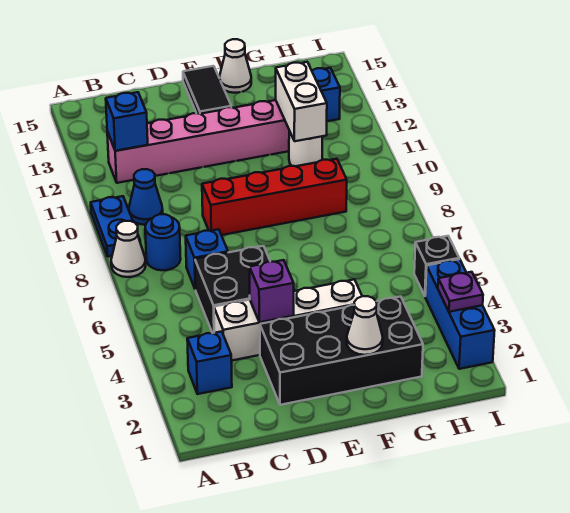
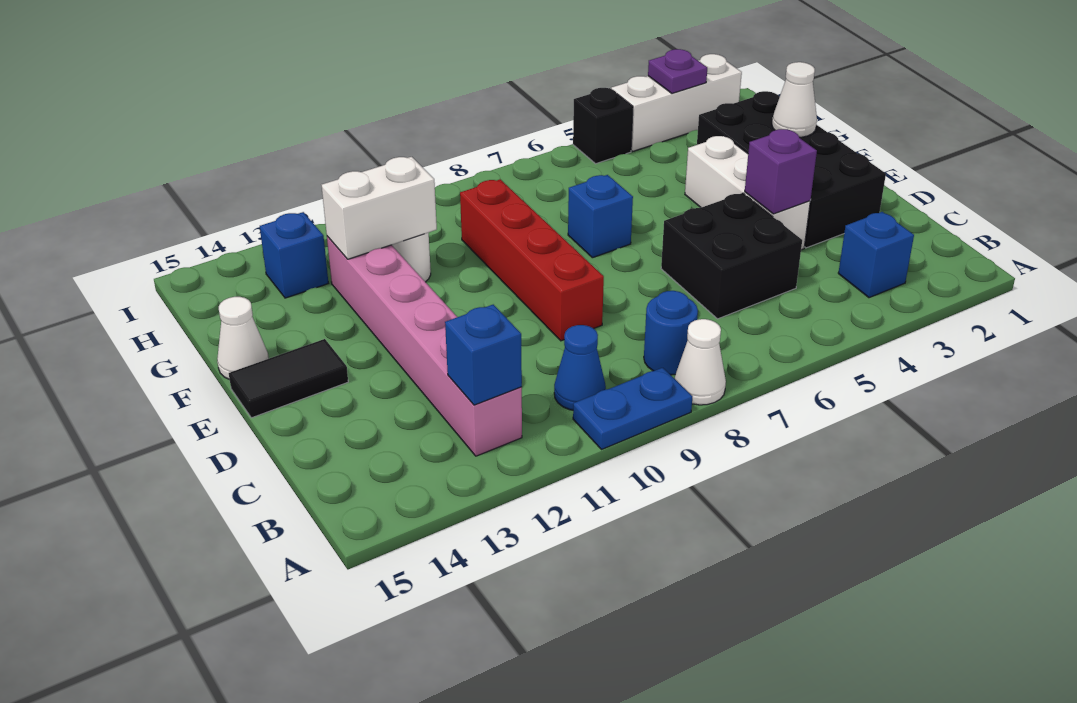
white brick C4:F4 level 1 -> white brick D4:F4 level 1
blue brick C7 level 1 -> blue brick F7 level 1
blue brick I2:I4 level 1 -> white brick I2:I4 level 1

